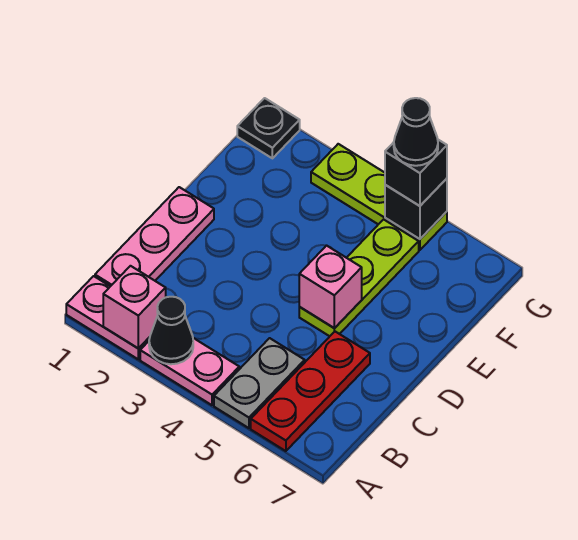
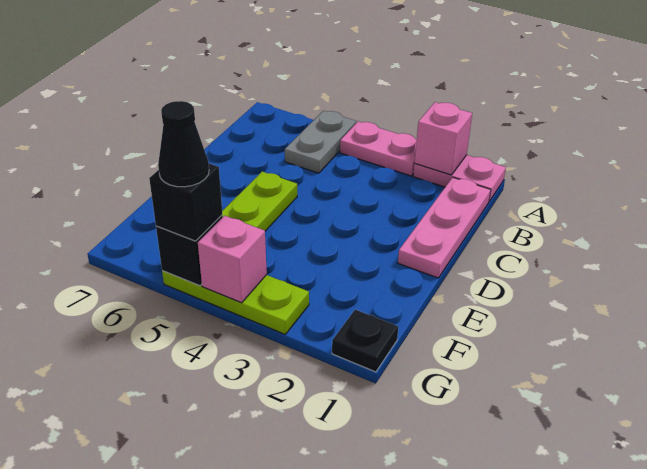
black cone A3 level 2 -> none
red plate A6:C6 level 1 -> none
pink brick D5 level 2 -> pink brick G4 level 2

